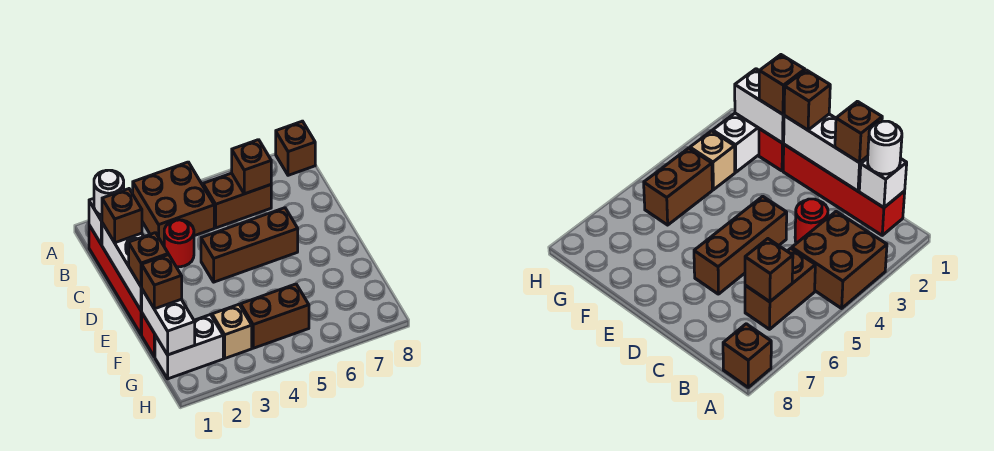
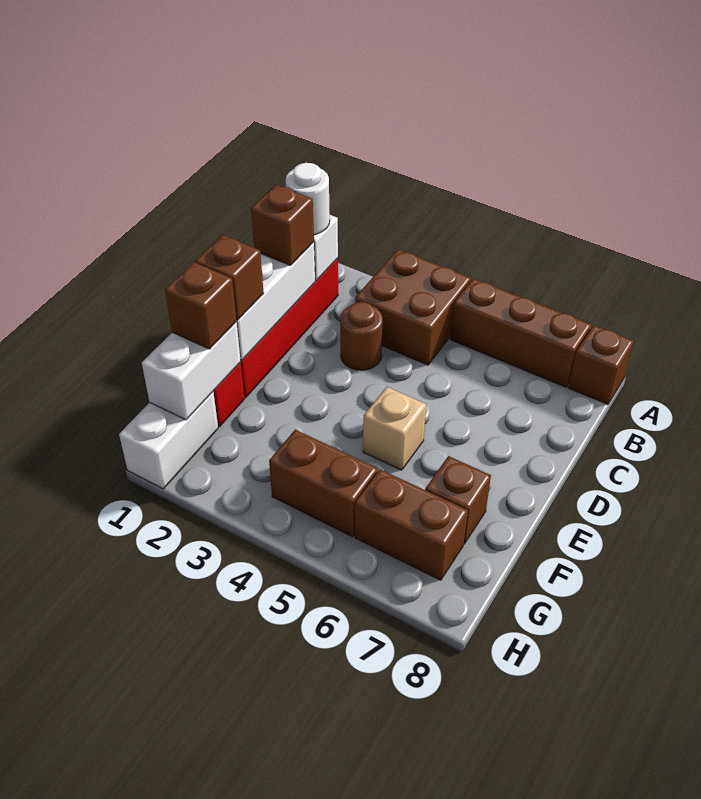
brown brick B5:B6 level 1 -> brown brick G6:G7 level 1
brown brick B6 level 2 -> brown brick F7 level 1
red round brick C3 level 1 -> brown round brick C3 level 1
brown brick D4:D6 level 1 -> brown brick A5:A7 level 1
white brick G1:G2 level 1 -> white brick G1:H1 level 1
tan brick G3 level 1 -> tan brick E5 level 1

